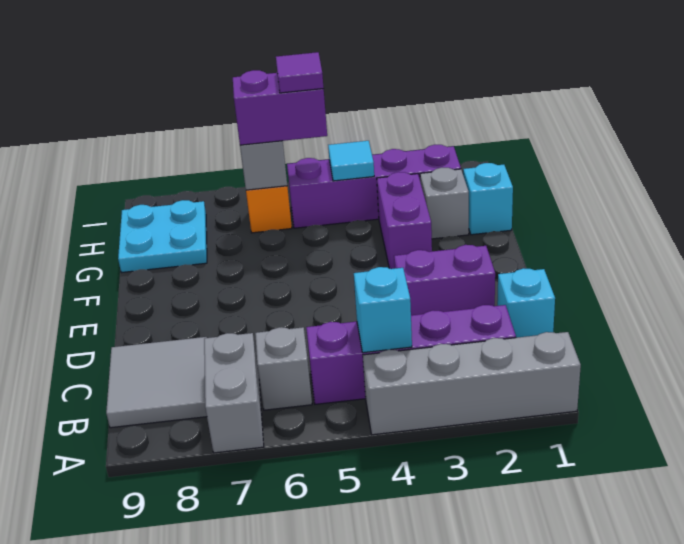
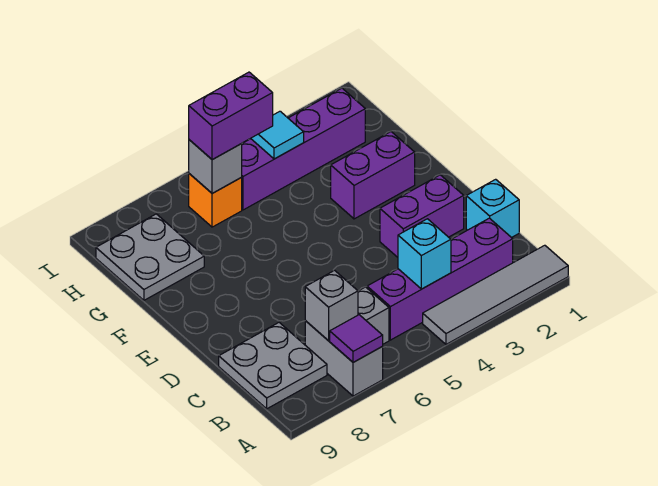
grey brick A1:A4 level 1 -> grey tile A1:A4 level 1
grey tile B8:C9 level 1 -> grey plate B8:C9 level 1
purple brick F3:G3 level 1 -> purple brick F2:F3 level 1
cyan brick G1 level 1 -> none
grey brick G2 level 1 -> grey brick B7 level 2
cyan plate G8:H9 level 1 -> grey plate G8:H9 level 1
purple tile H5 level 4 -> purple tile A7 level 2

